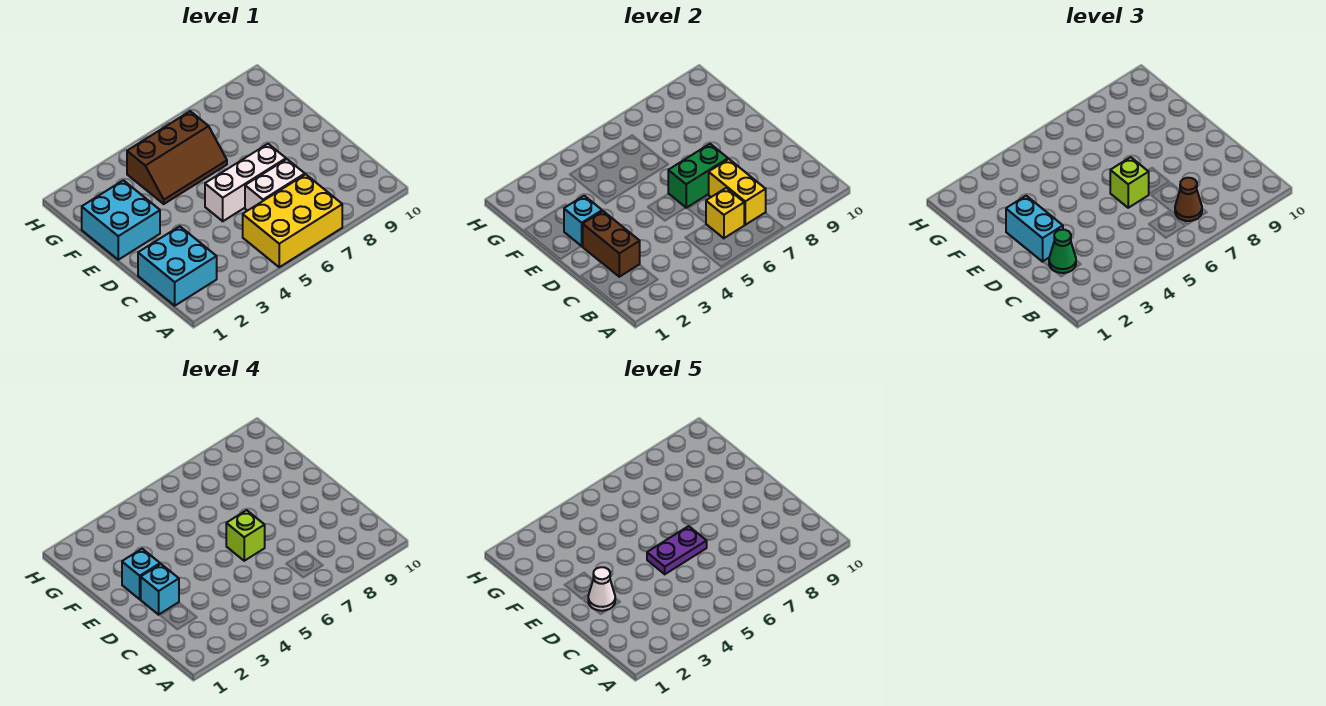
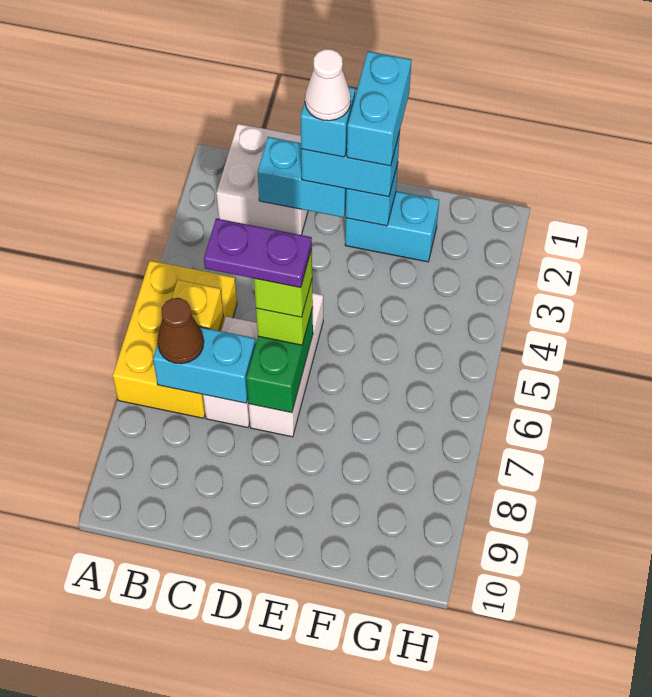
cyan brick B1:C2 level 1 -> white brick B1:C2 level 1
yellow brick B7:C7 level 2 -> cyan brick B7:C7 level 2
brown brick C2:D2 level 2 -> cyan brick C2:D2 level 2
green cone C2 level 3 -> none
purple plate D5:D6 level 5 -> purple plate C6:D6 level 5
cyan brick E1:F2 level 1 -> cyan brick E2:F2 level 1
cyan brick E2 level 4 -> cyan brick E1:E2 level 4
brown slope F4:G6 level 1 top G -> none

